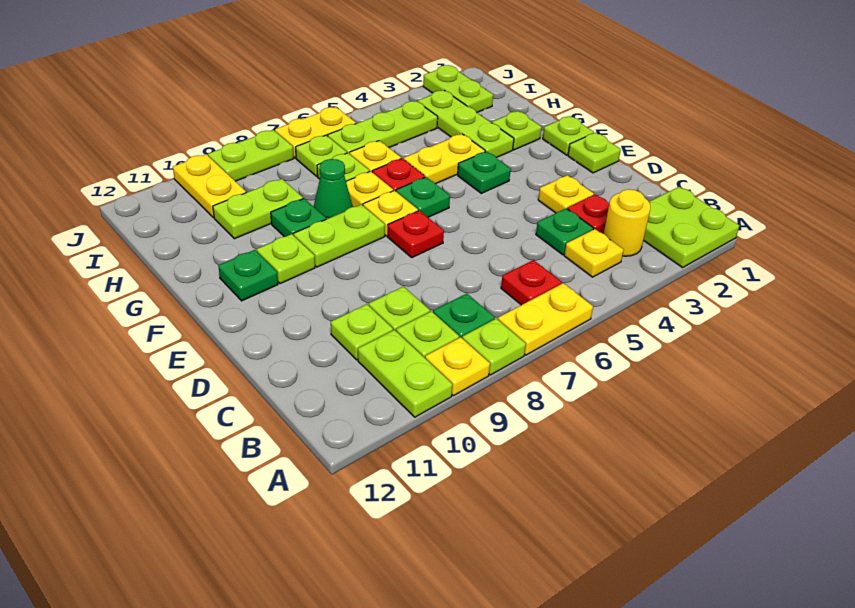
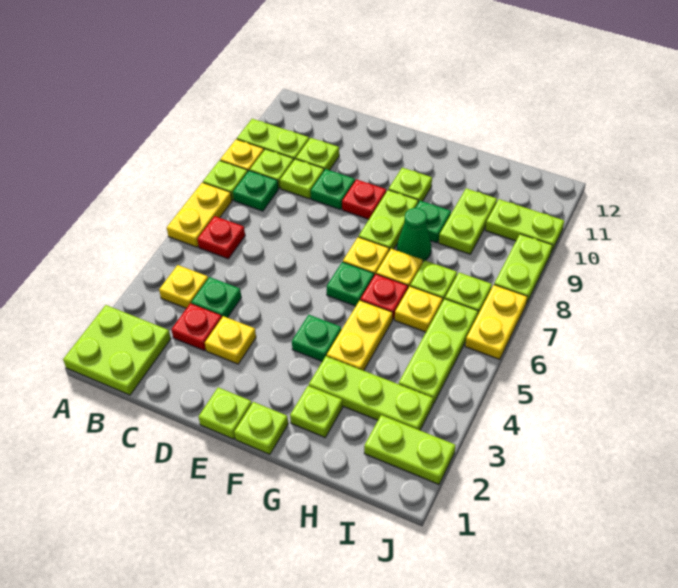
yellow round brick B3 level 1 -> none
red plate E7 level 1 -> red plate E9 level 1
green plate F11 level 1 -> green plate D9 level 1
yellow plate I10:J10 level 1 -> lime plate I10:J10 level 1

